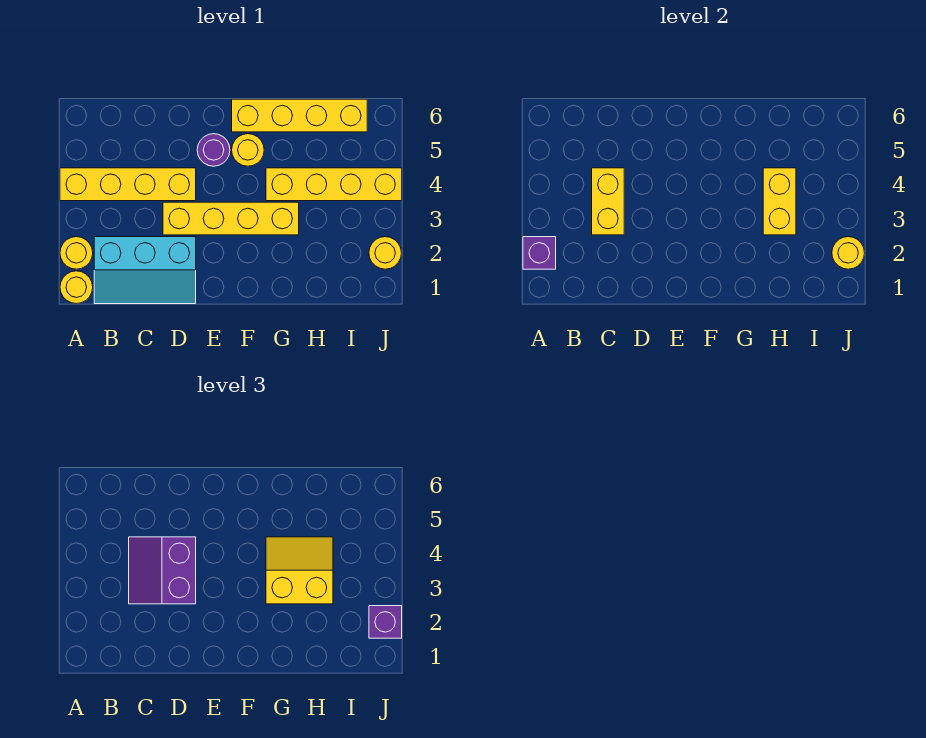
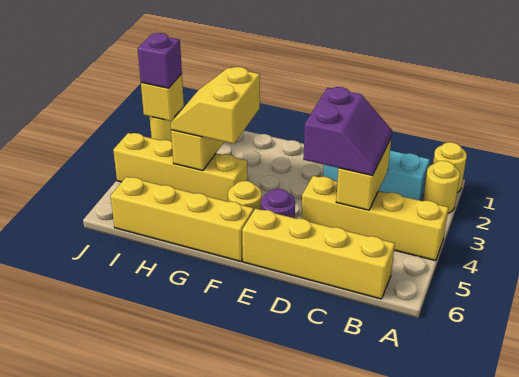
purple brick A2 level 2 -> none
yellow brick D3:G3 level 1 -> yellow brick B6:E6 level 1
yellow slope G3:H4 level 3 top 3 -> yellow slope G3:H4 level 3 top G
yellow round brick J2 level 2 -> yellow brick J2 level 2

